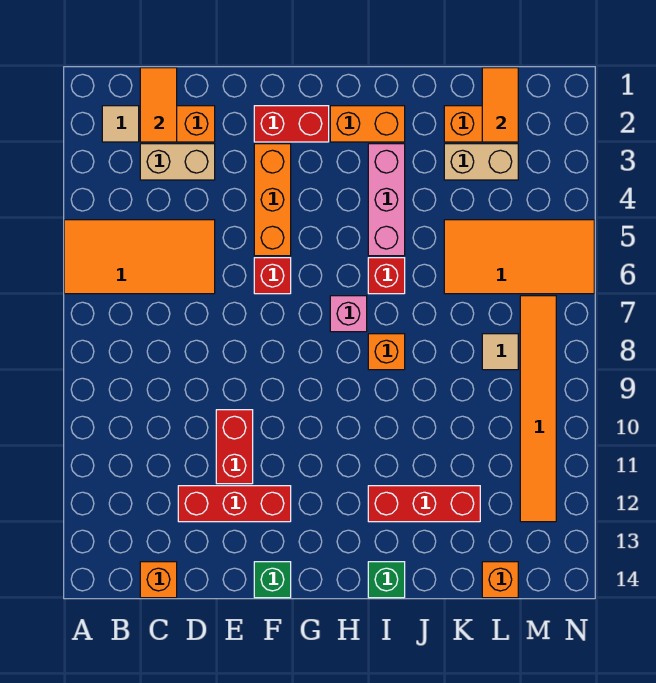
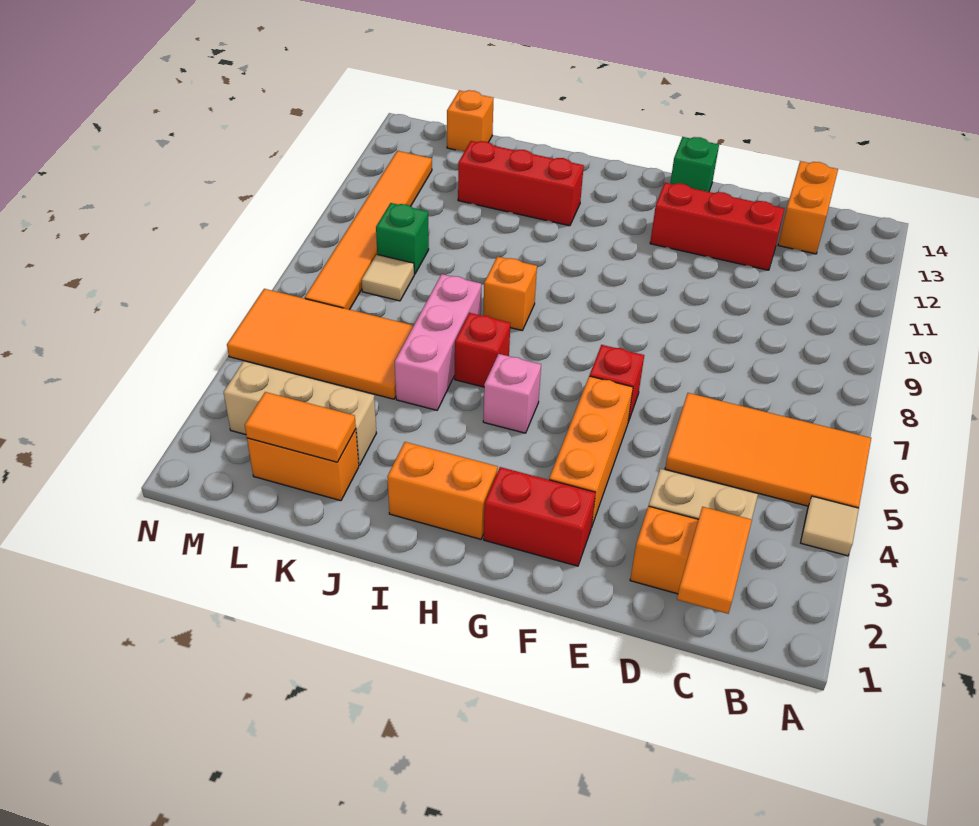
tan tile B2 level 1 -> tan tile A4 level 1
orange brick C14 level 1 -> orange brick C13:C14 level 1
red brick E10:E11 level 1 -> none
pink brick H7 level 1 -> pink brick H5 level 1
pink brick I3:I5 level 1 -> pink brick J5:J7 level 1
green brick I14 level 1 -> green brick L9 level 1
tan brick K3:L3 level 1 -> tan brick K3:M3 level 1
orange tile L1:L2 level 2 -> orange tile K2:L2 level 2

